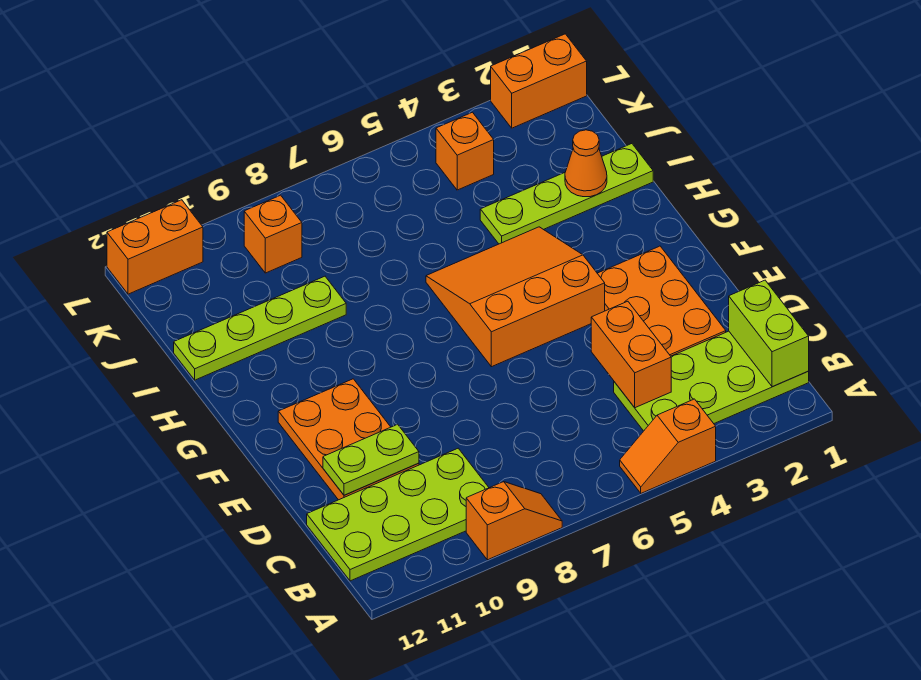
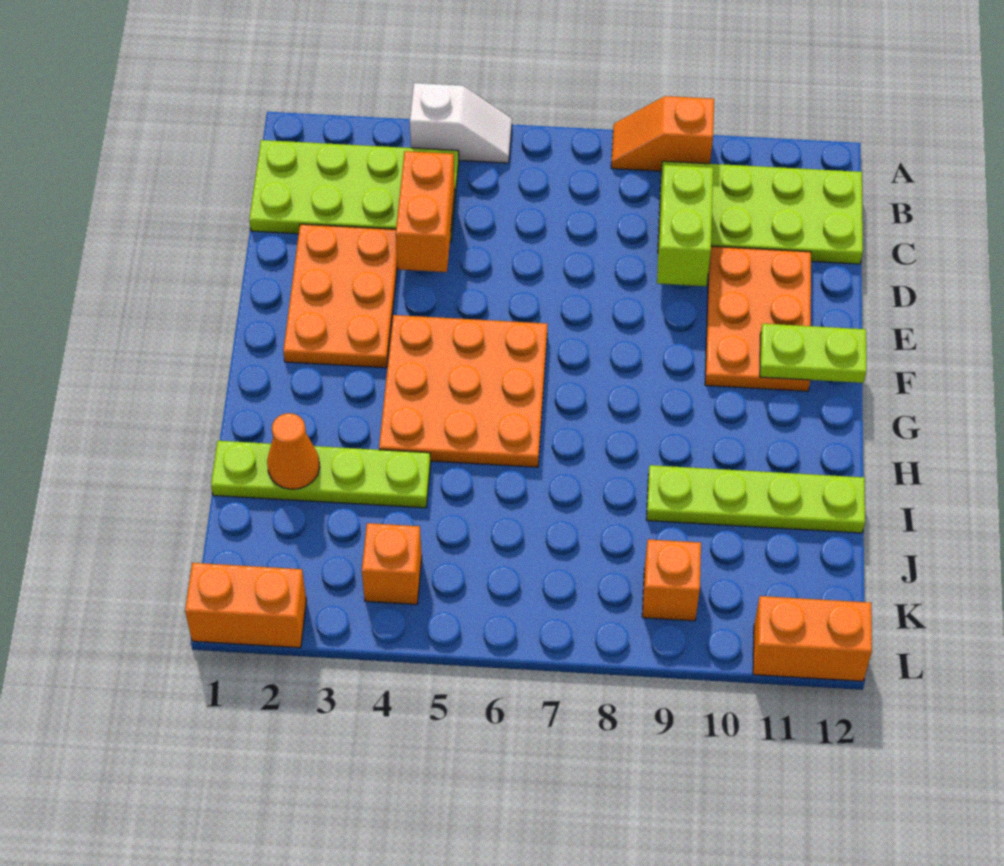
orange slope A4:A5 level 1 top 4 -> white slope A4:A5 level 1 top 4
lime brick B1:C1 level 2 -> lime brick C9:D9 level 2
lime plate D10:D11 level 2 -> lime plate F11:F12 level 2
orange slope F4:H6 level 1 top F -> orange plate F4:H6 level 1

